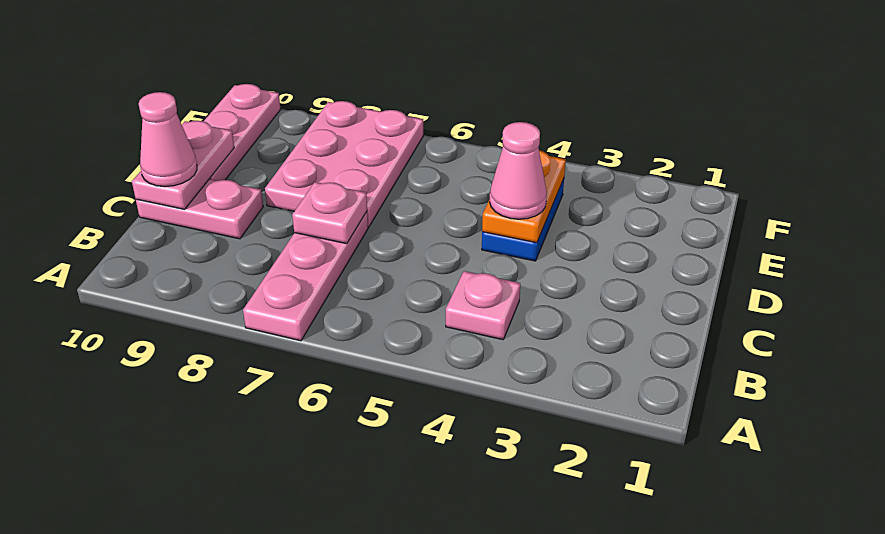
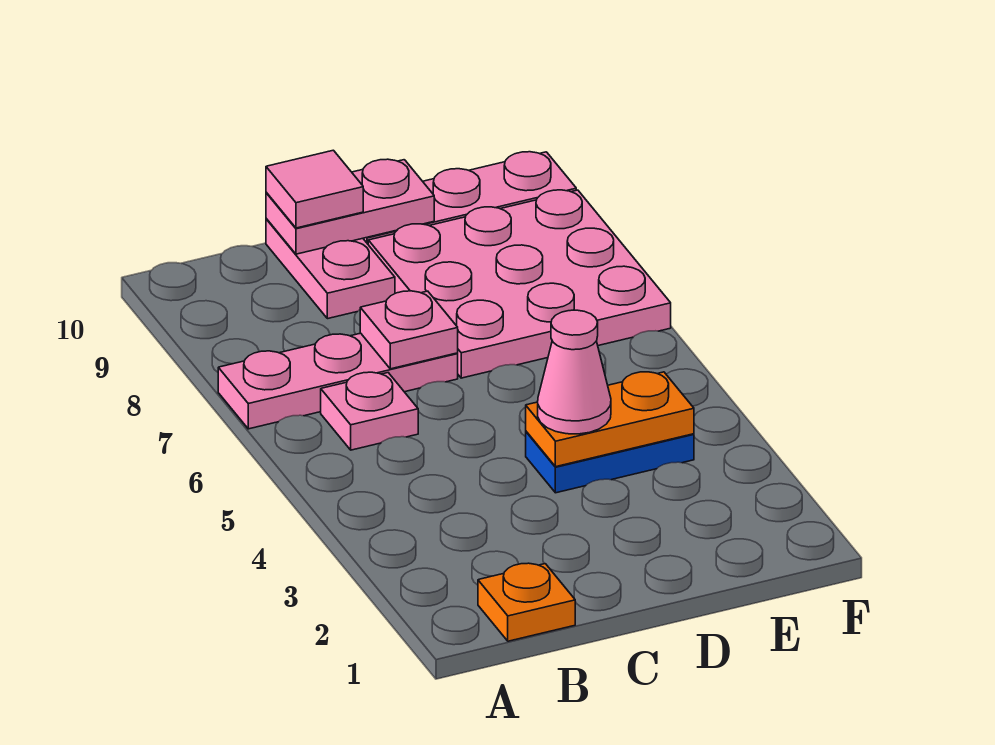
none -> orange plate B1 level 1
pink plate B4 level 1 -> pink plate B6 level 1
pink cone C10 level 3 -> pink tile C10 level 3
pink plate D7:F8 level 1 -> pink plate D7:F9 level 1

